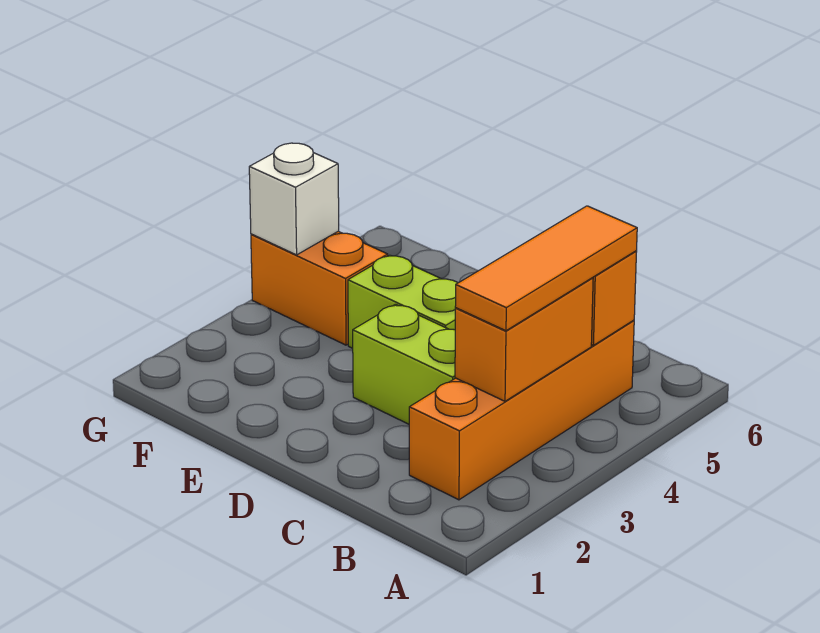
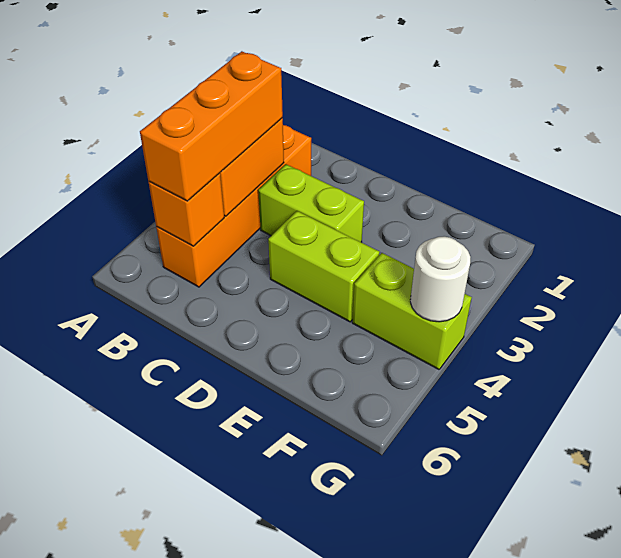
orange tile B3:B5 level 3 -> orange brick B3:B5 level 3
orange brick F4:G4 level 1 -> lime brick F4:G4 level 1
white brick G4 level 2 -> white round brick G4 level 2

